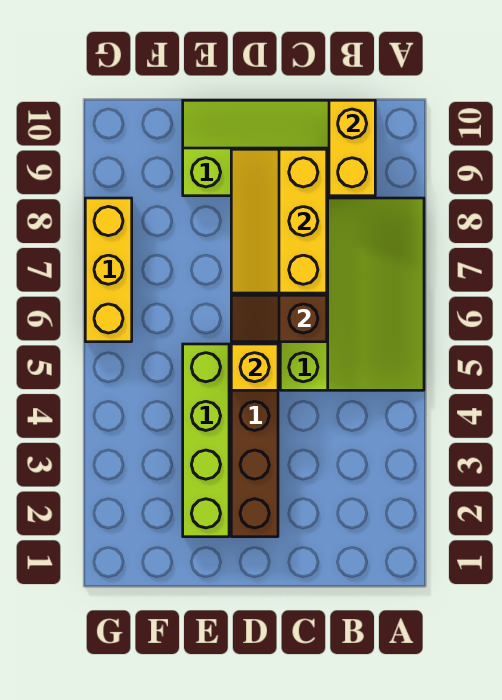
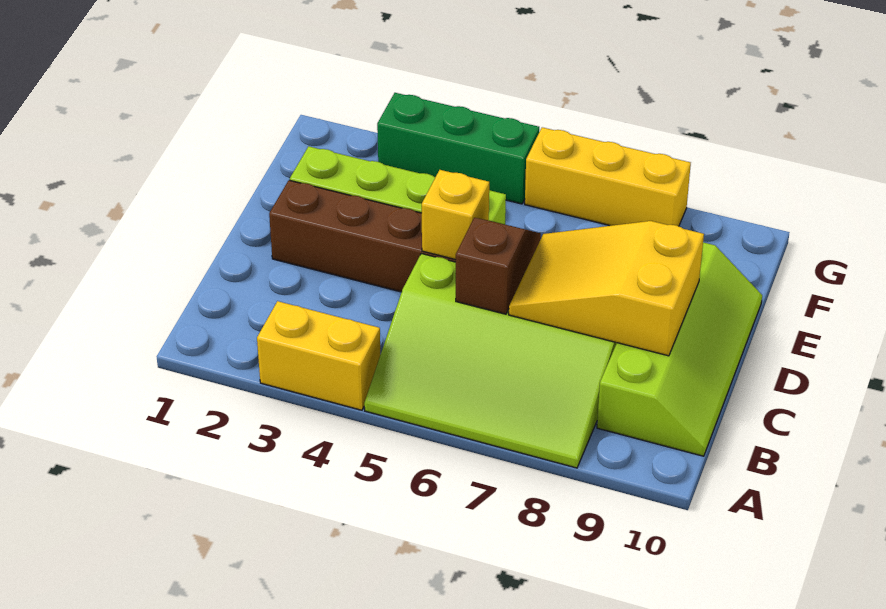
yellow brick B9:B10 level 2 -> yellow brick A3:A4 level 1
yellow slope C7:D9 level 2 top C -> yellow slope C7:D9 level 2 top 9
none -> green brick G3:G5 level 1

